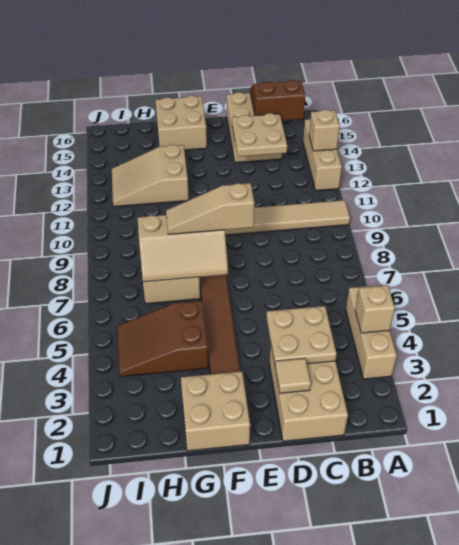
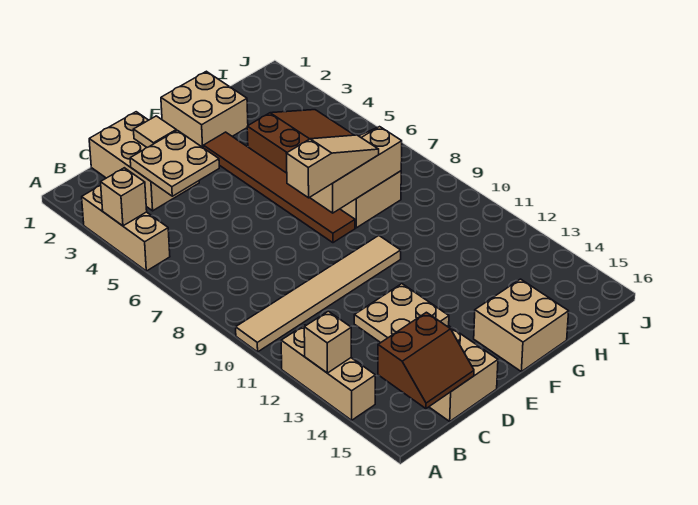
tan slope G12:I13 level 1 top G -> none

